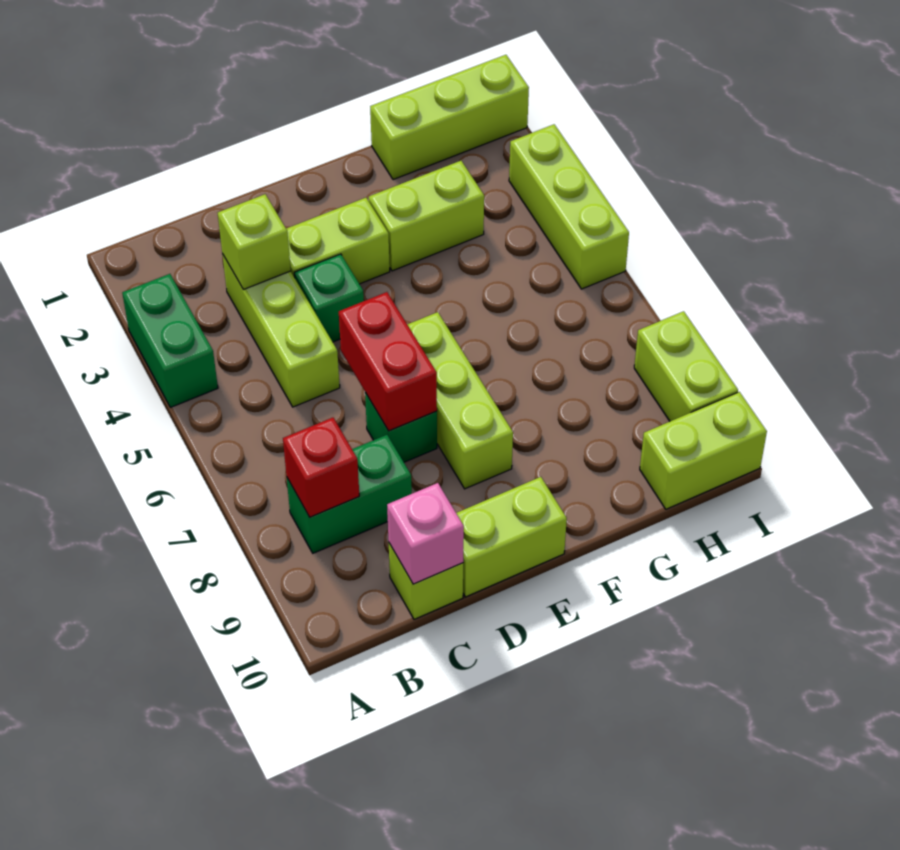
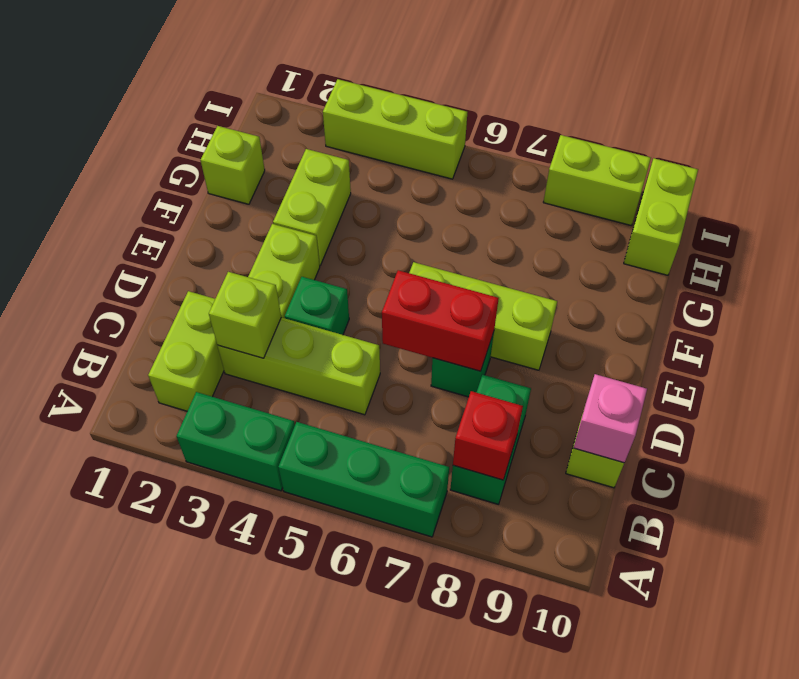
none -> green brick A5:A7 level 1
lime brick D10:E10 level 1 -> lime brick B2:C2 level 1
lime brick G1:I1 level 1 -> lime brick G1 level 1

